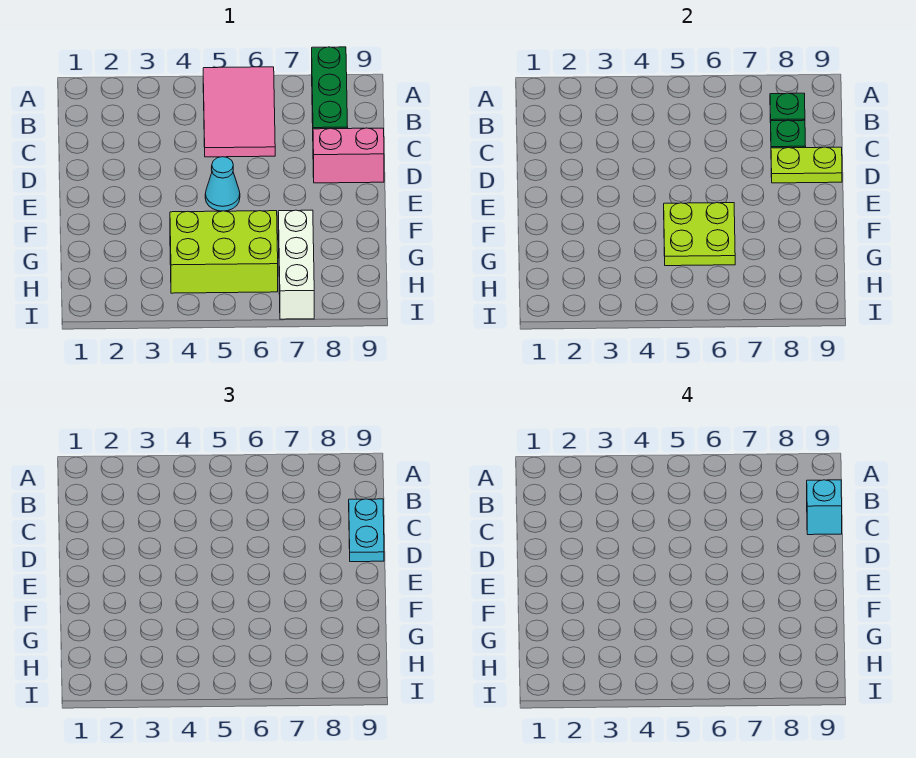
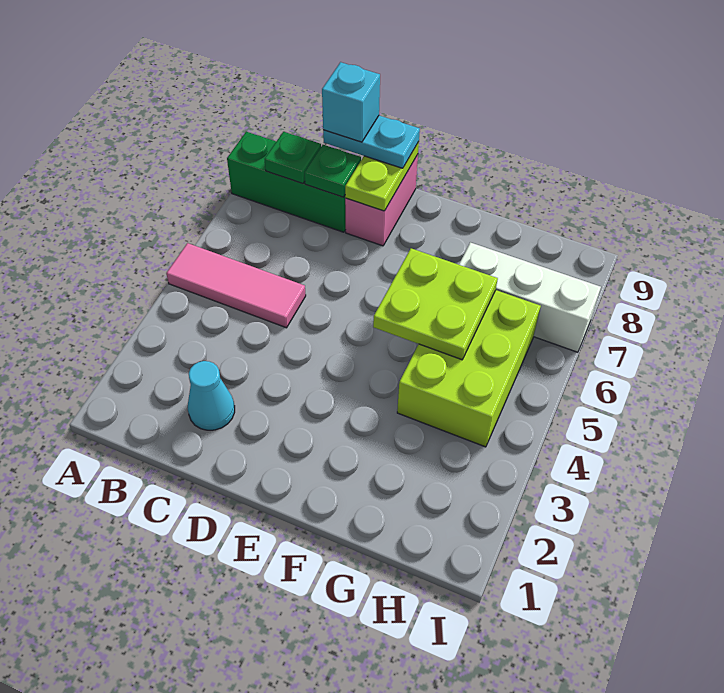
pink tile A5:C6 level 1 -> pink tile A5:C5 level 1
cyan cone E5 level 1 -> cyan cone C2 level 1

